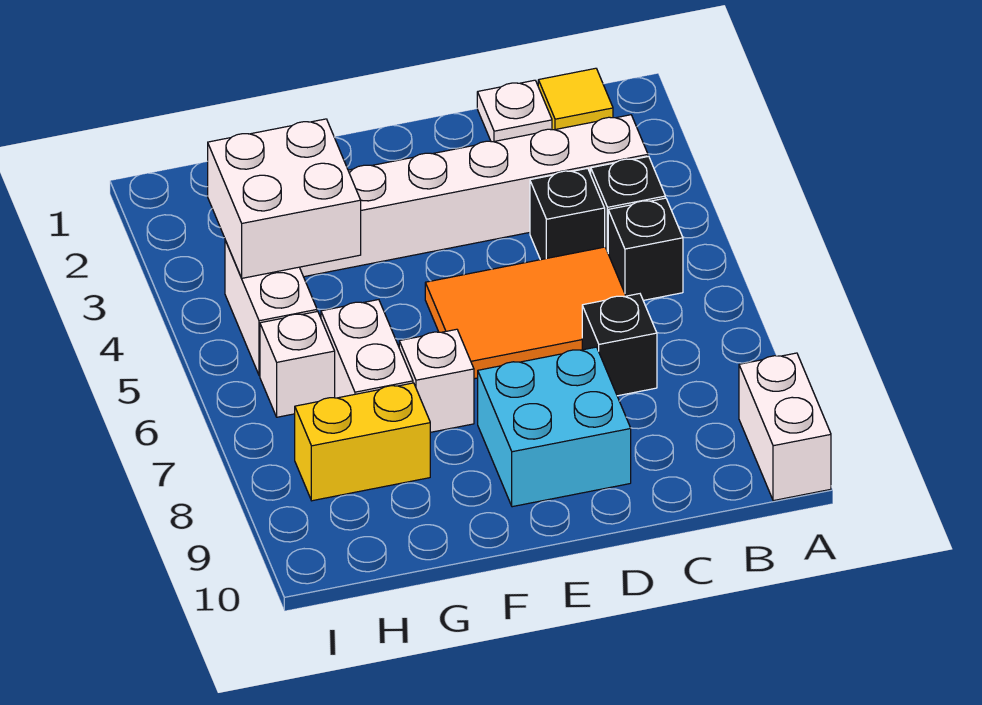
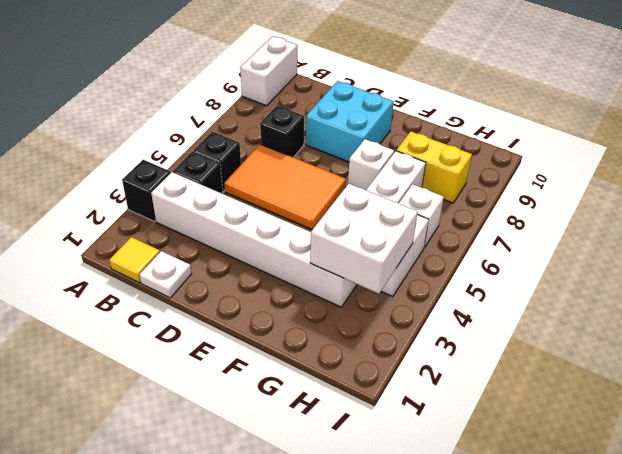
black brick C4 level 1 -> black brick A3 level 1

